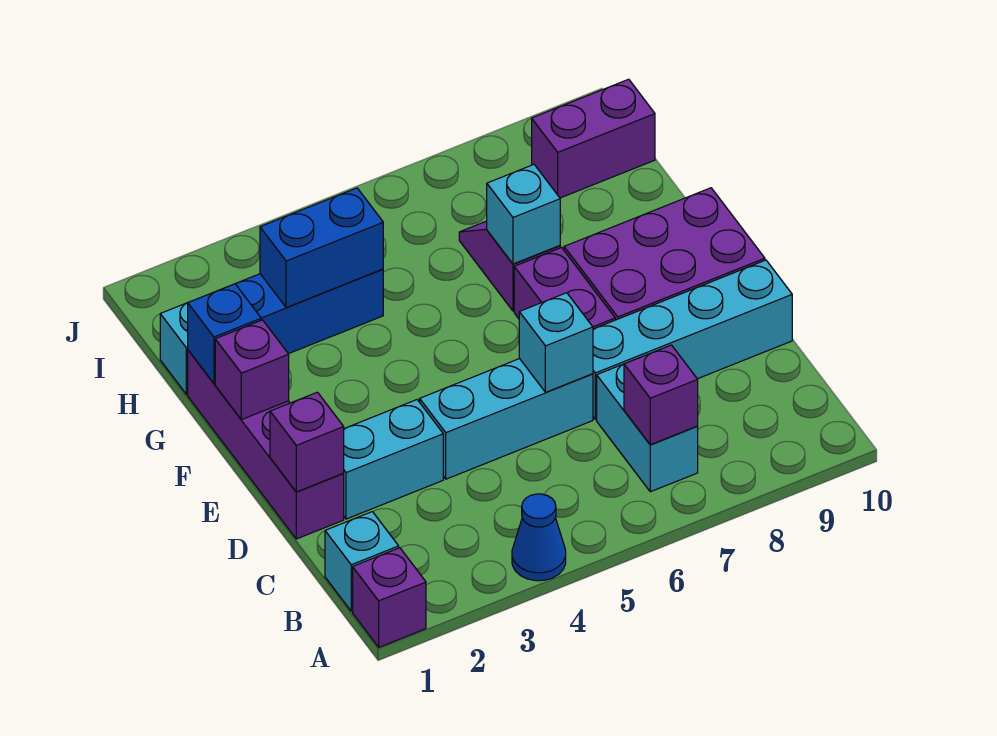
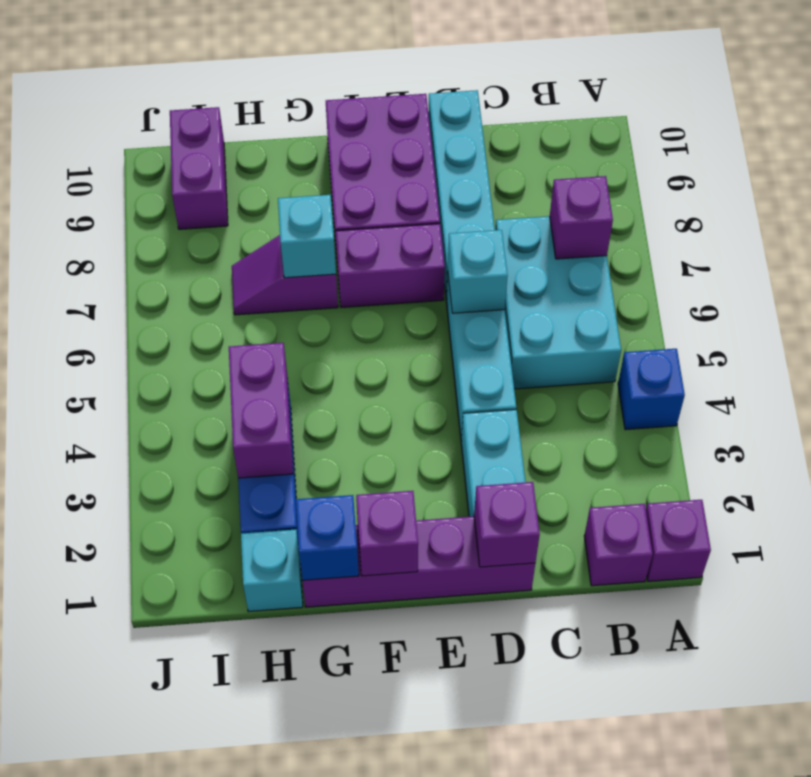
blue cone A4 level 1 -> blue brick A4 level 1
cyan brick B1 level 1 -> purple brick B1 level 1
cyan brick B7:C7 level 1 -> cyan brick B5:C7 level 1
blue brick H3:H4 level 2 -> purple brick H3:H4 level 2

